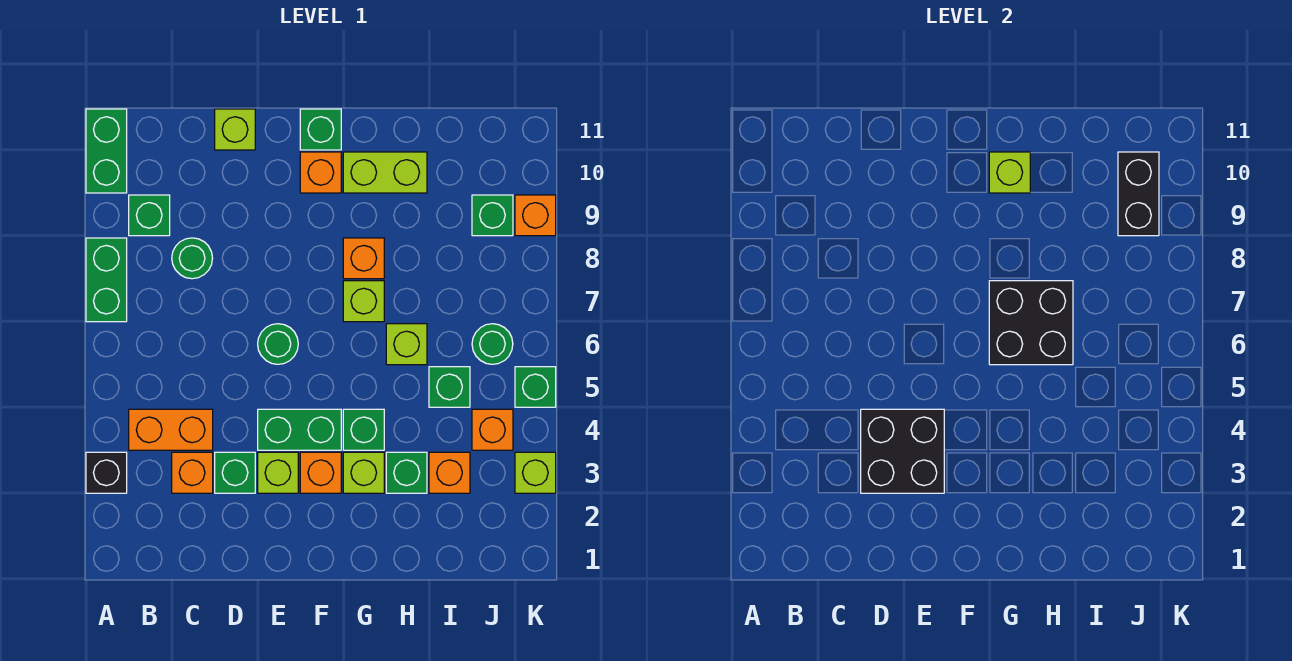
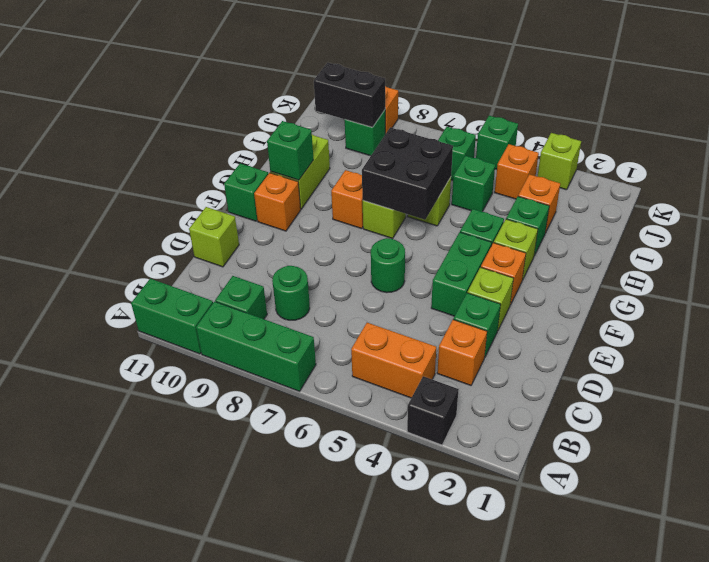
green brick A7:A8 level 1 -> green brick A7:A9 level 1
orange brick B4:C4 level 1 -> orange brick B4:B5 level 1
black brick D3:E4 level 2 -> none
lime brick G10 level 2 -> green brick G10 level 2
green round brick J6 level 1 -> green brick J6 level 1

